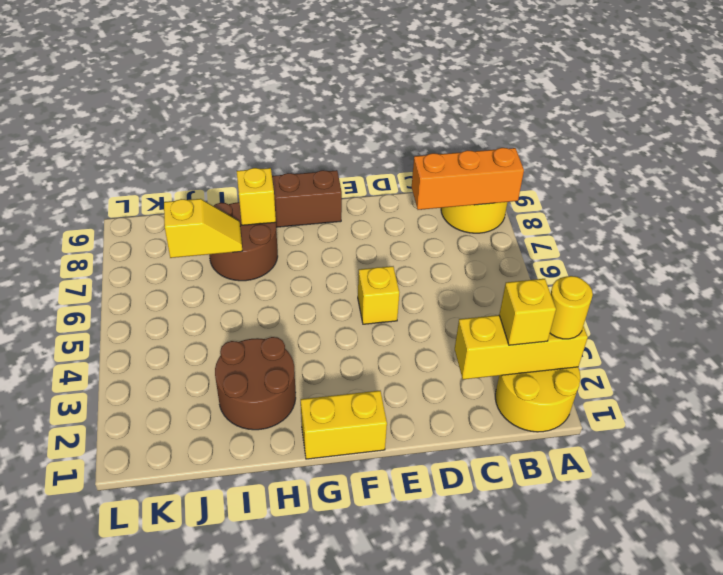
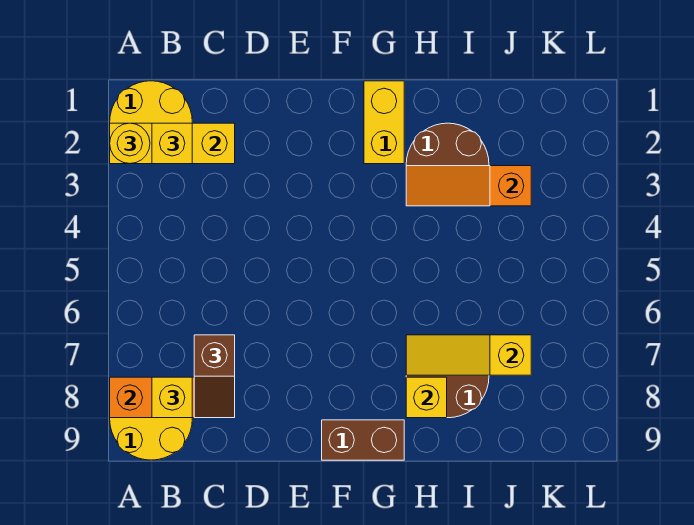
none -> brown slope C7:C8 level 3 top 7
yellow brick E5 level 1 -> yellow brick B8 level 3
yellow brick F1:G1 level 1 -> yellow brick G1:G2 level 1
none -> orange slope H3:J3 level 2 top J
yellow slope I7:J7 level 2 top J -> yellow slope H7:J7 level 2 top J

